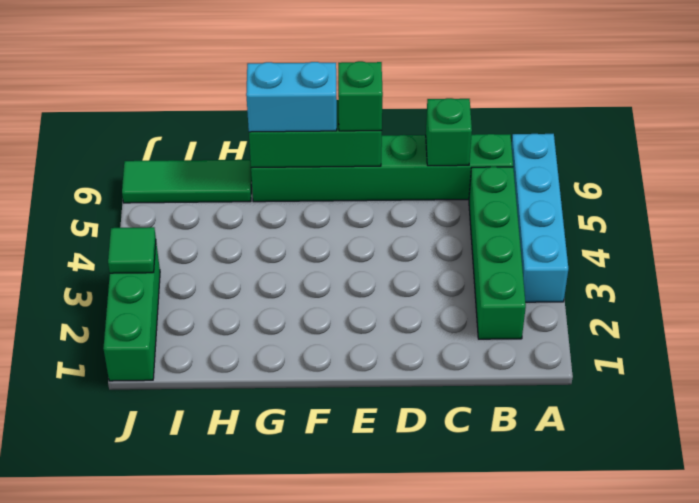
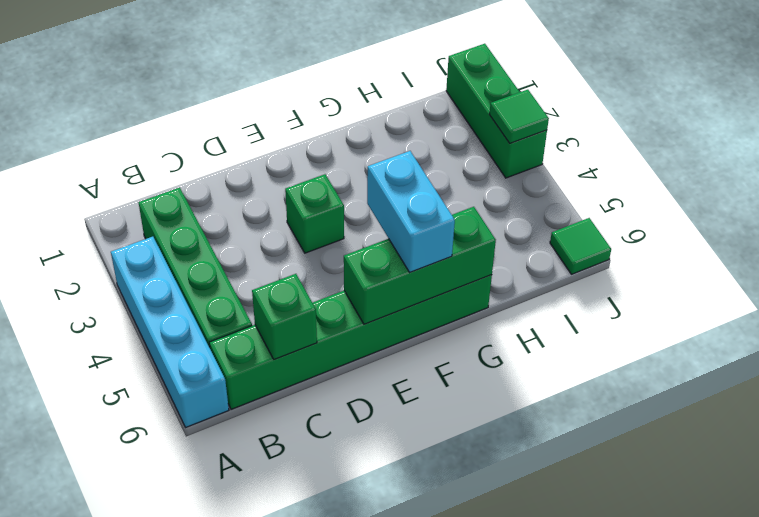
green brick E6 level 3 -> green brick E3 level 1
cyan brick F6:G6 level 3 -> cyan brick F5:F6 level 3
green tile H6:J6 level 1 -> green tile J6 level 1

